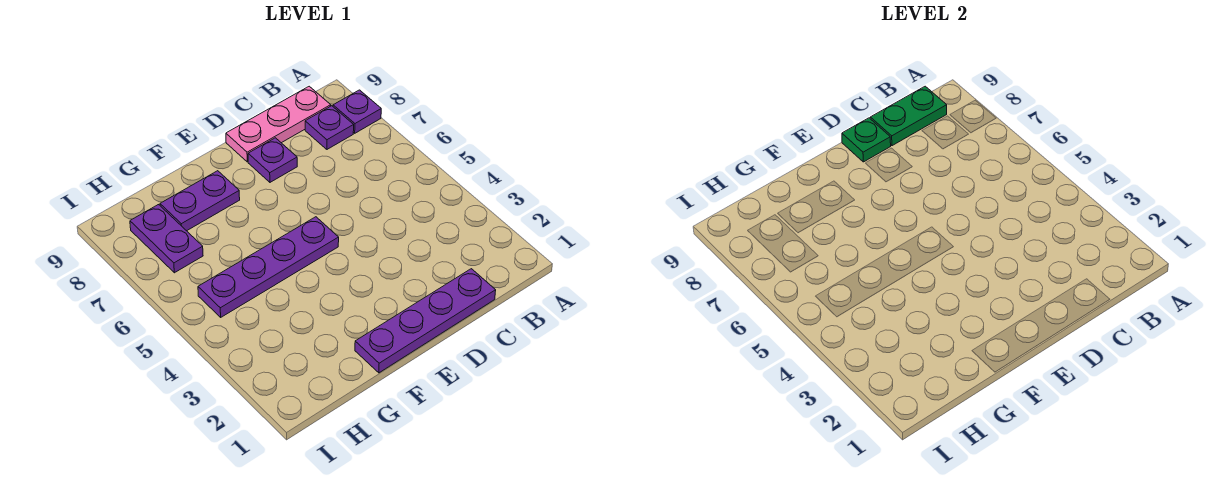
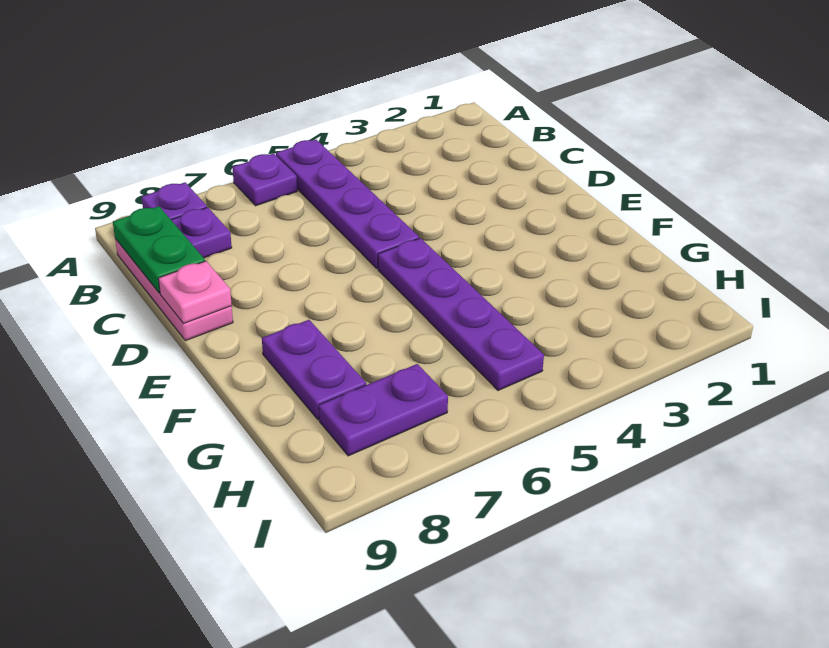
purple plate C1:F1 level 1 -> purple plate A5:D5 level 1
purple plate D8 level 1 -> purple plate A6 level 1
green plate D9 level 2 -> pink plate D9 level 2

